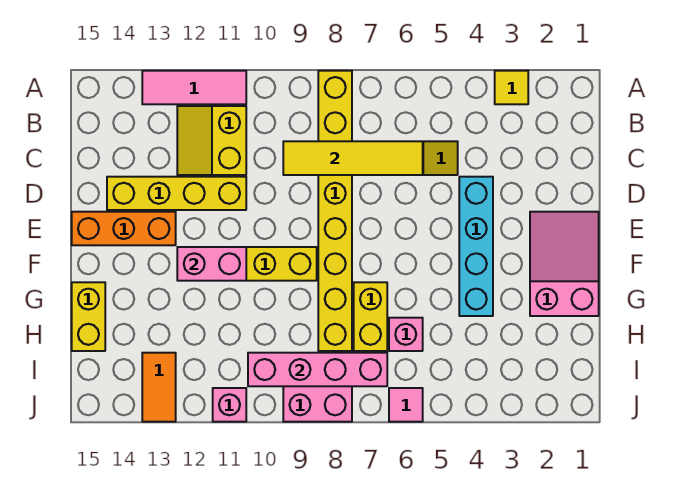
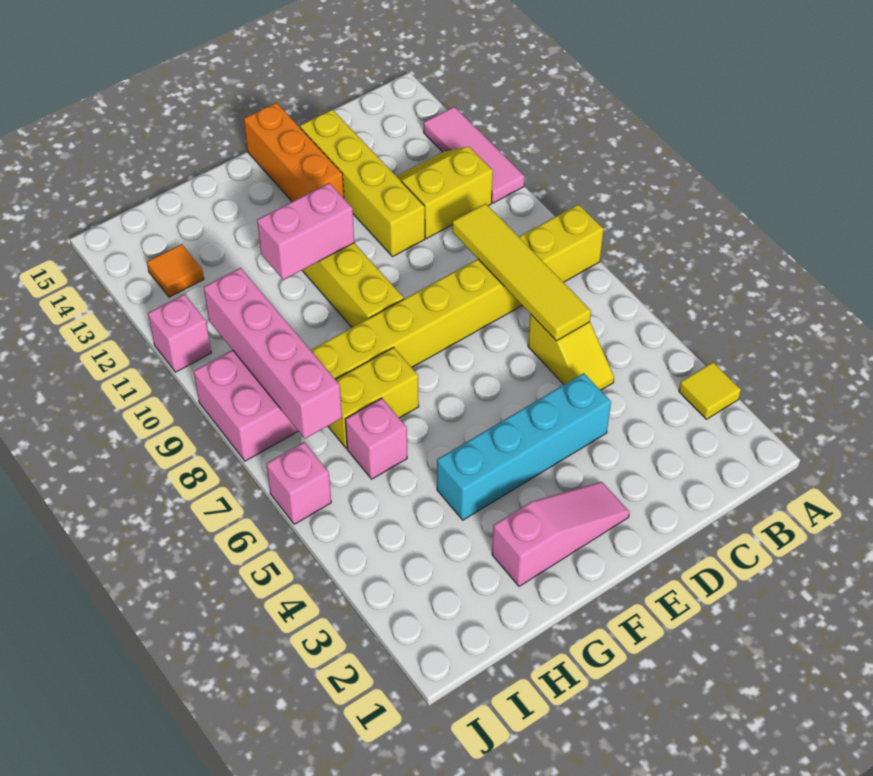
pink slope E1:G2 level 1 top G -> pink slope E2:G2 level 1 top G
pink brick F11:F12 level 2 -> pink brick F11:G11 level 2
yellow brick G15:H15 level 1 -> none
orange tile I13:J13 level 1 -> orange tile I13 level 1
pink tile J6 level 1 -> pink brick J6 level 1

